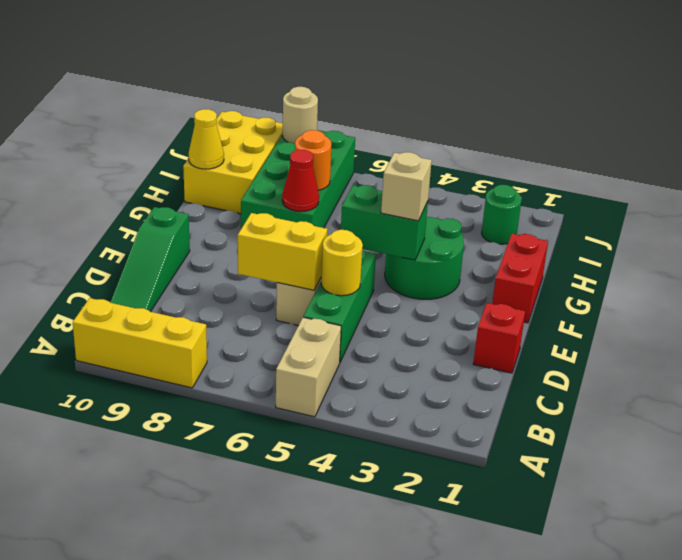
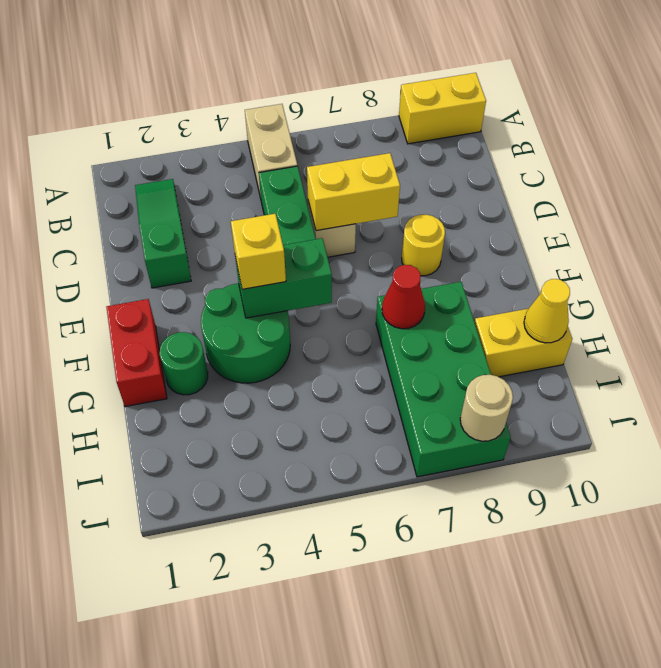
yellow brick A8:A10 level 1 -> yellow brick A9:A10 level 1
green slope C10:E10 level 1 top E -> green slope B2:D2 level 1 top D
red brick D1 level 1 -> none
yellow round brick D5 level 2 -> yellow round brick E8 level 1
tan brick F4 level 3 -> yellow brick F4 level 3
orange round brick H7 level 2 -> none
yellow brick H9:J10 level 1 -> yellow brick H9:H10 level 1
green round brick I2 level 1 -> green round brick G2 level 1

